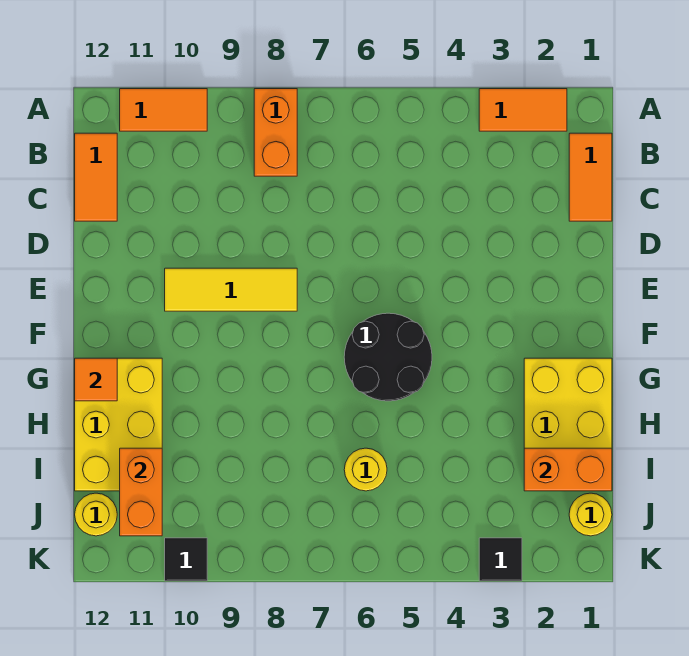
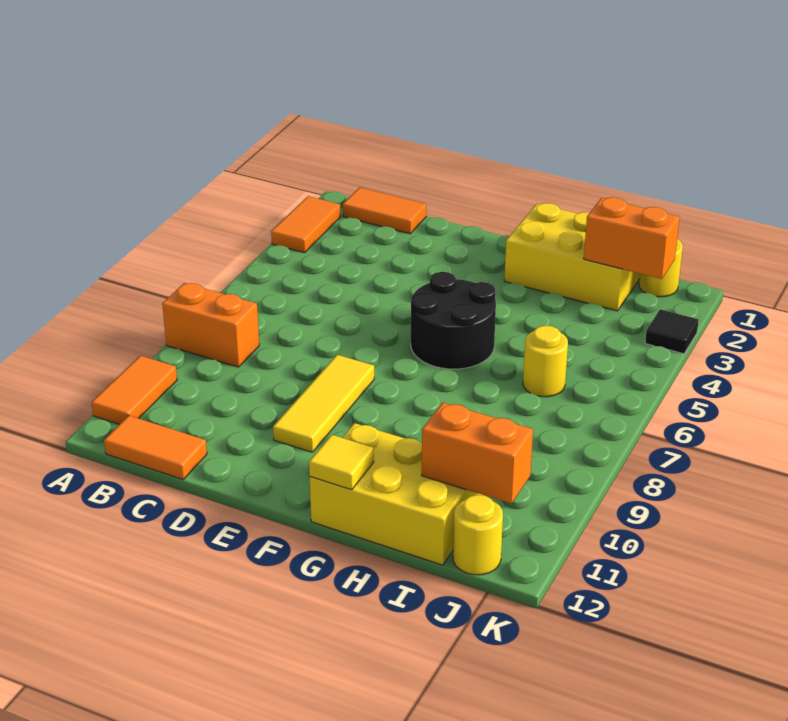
orange tile G12 level 2 -> yellow tile G12 level 2
orange brick I1:I2 level 2 -> orange brick I2:J2 level 2
black tile K10 level 1 -> none

